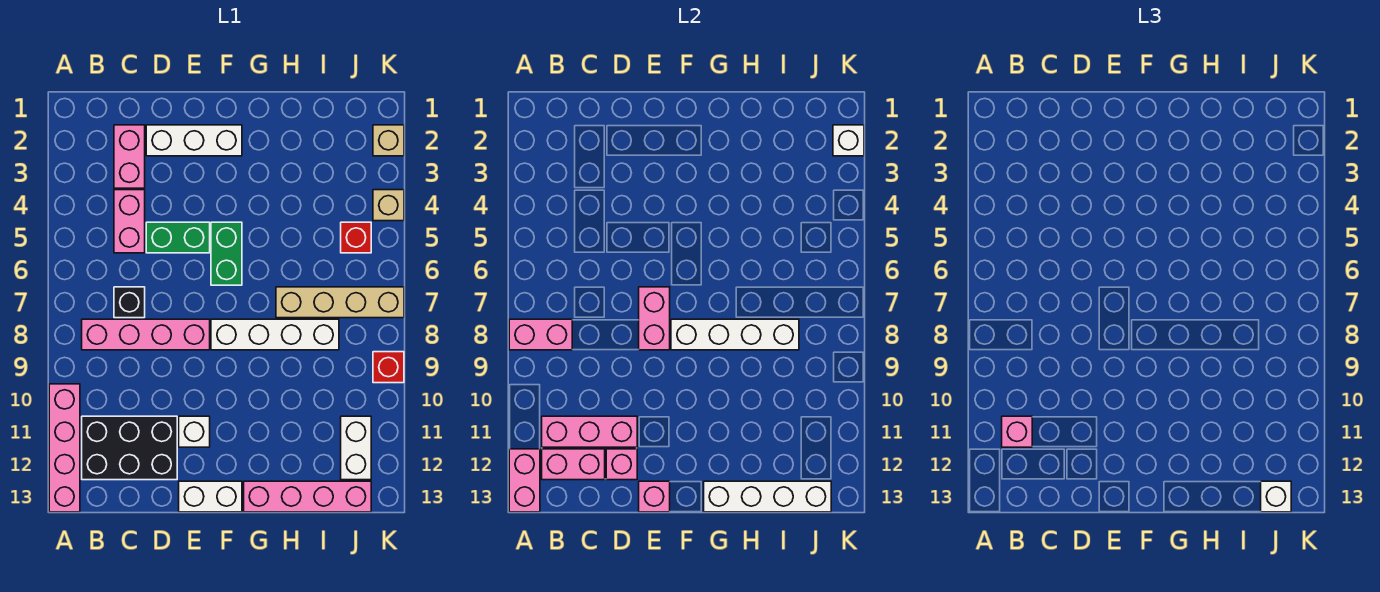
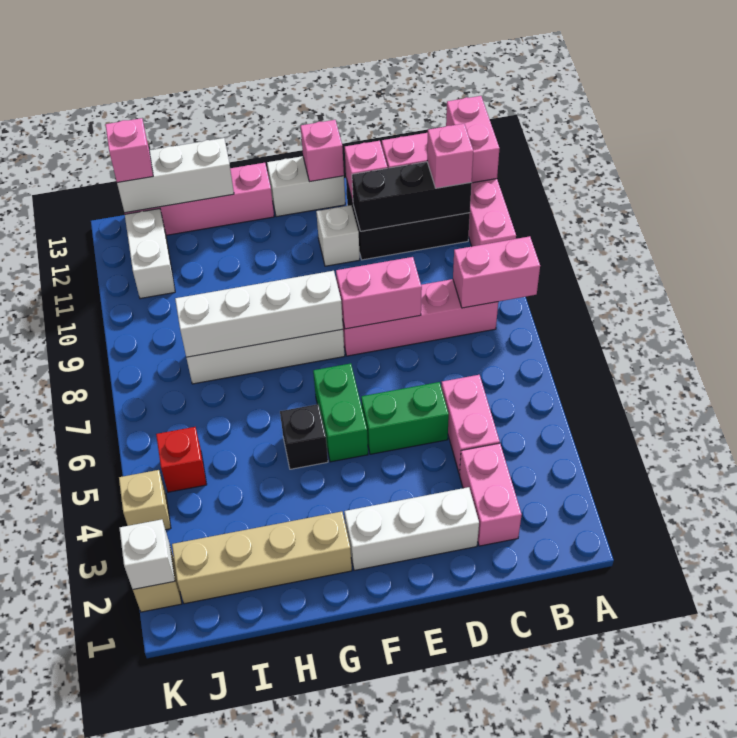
pink brick B11:D11 level 2 -> black brick B11:D11 level 2
black brick C7 level 1 -> black brick G5 level 1
pink brick E7:E8 level 2 -> pink brick D8:E8 level 2
white brick G13:J13 level 2 -> white brick H13:J13 level 2
tan brick H7:K7 level 1 -> tan brick G2:J2 level 1
white brick J13 level 3 -> pink brick J13 level 3
red brick K9 level 1 -> none

